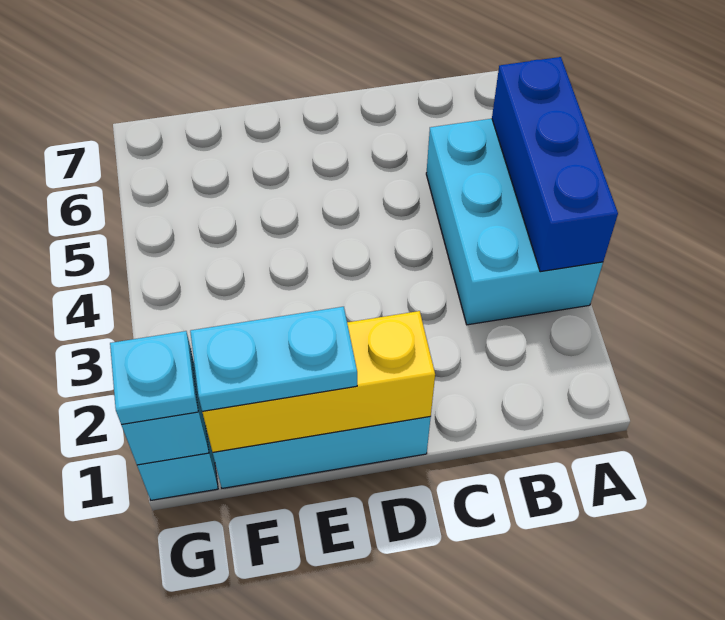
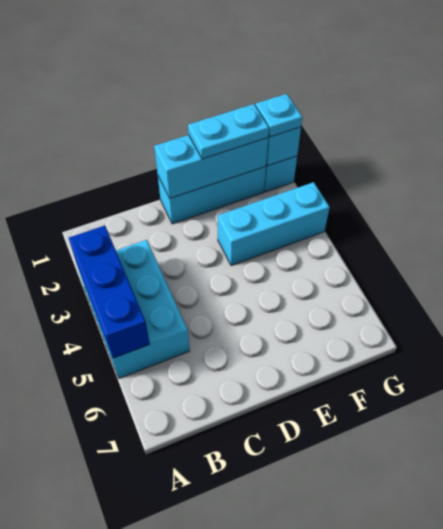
yellow brick D1:F1 level 2 -> cyan brick D1:F1 level 2
none -> cyan brick E3:G3 level 1

